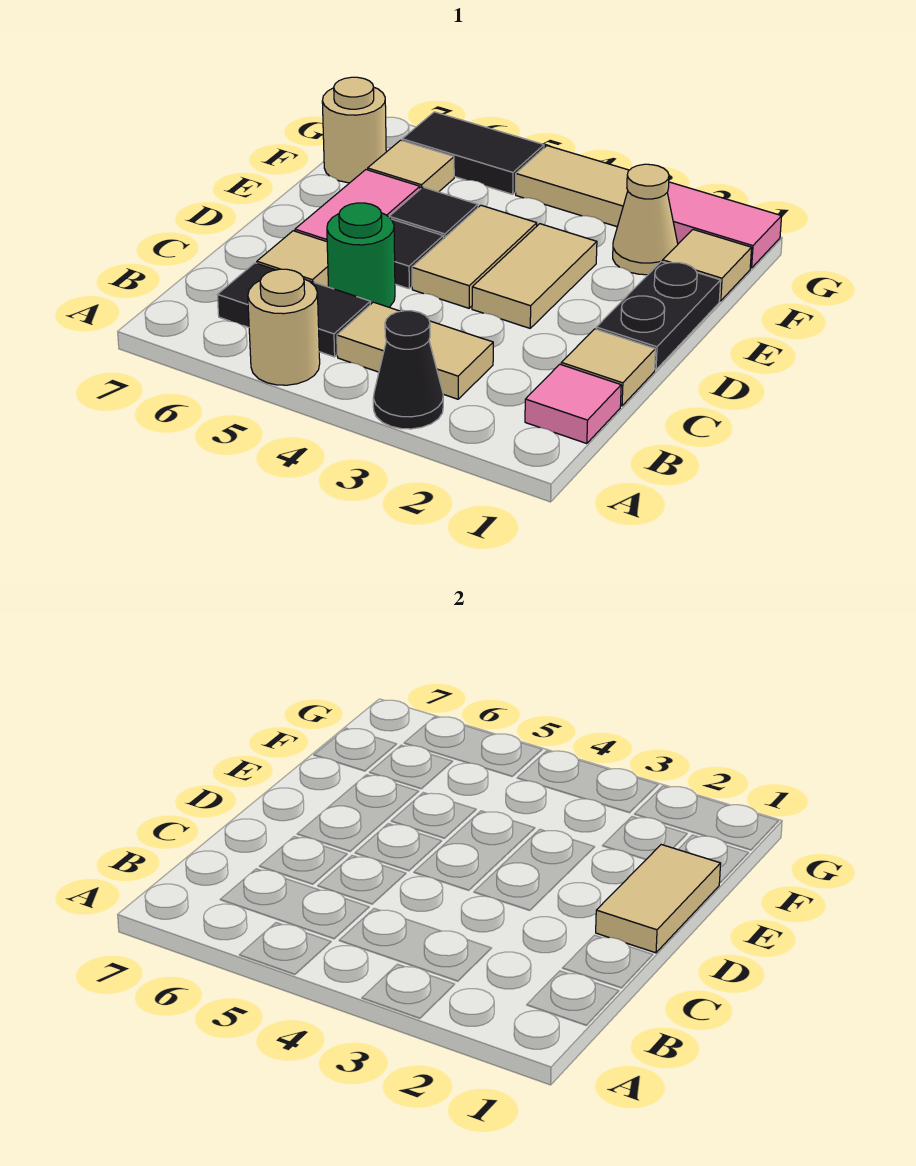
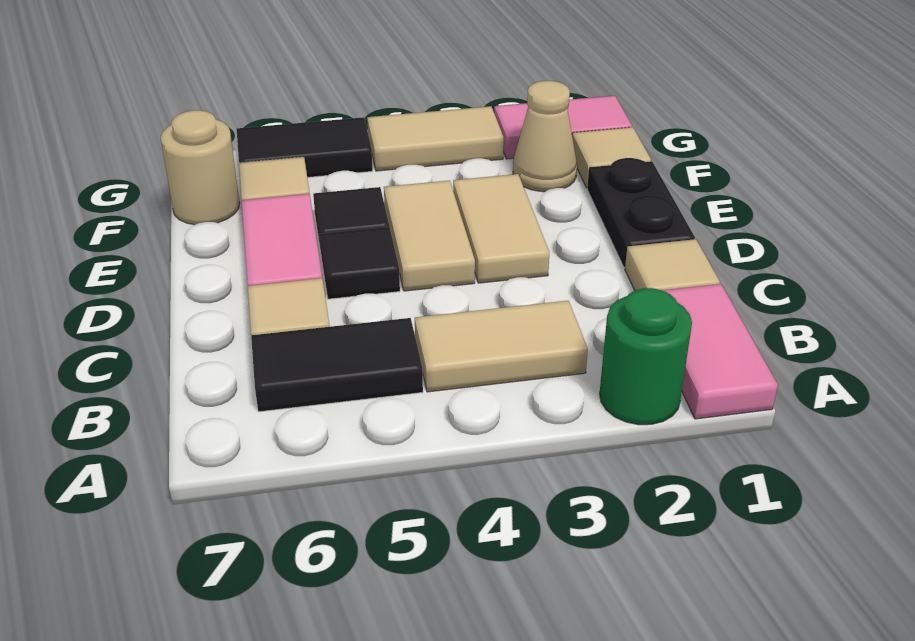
black cone A3 level 1 -> none
tan round brick A5 level 1 -> none
pink tile B1 level 1 -> pink tile A1:B1 level 1
green round brick C5 level 1 -> green round brick A2 level 1
tan tile D1:E1 level 2 -> none

